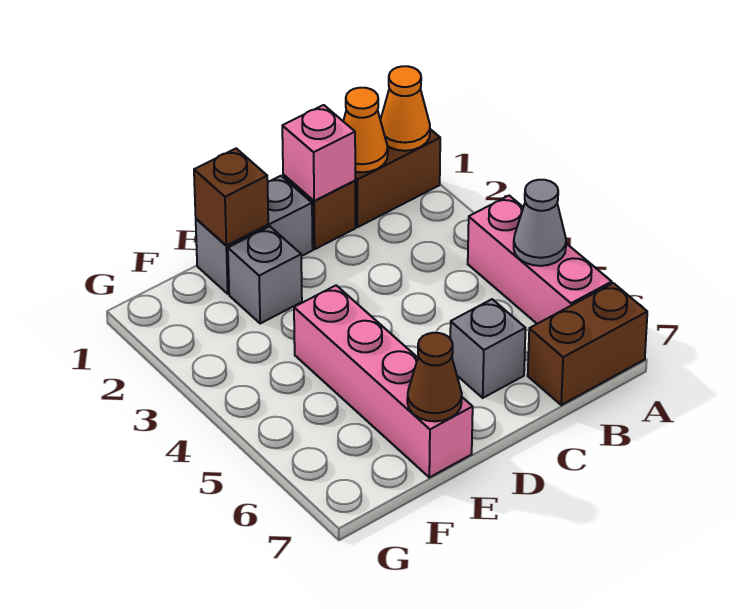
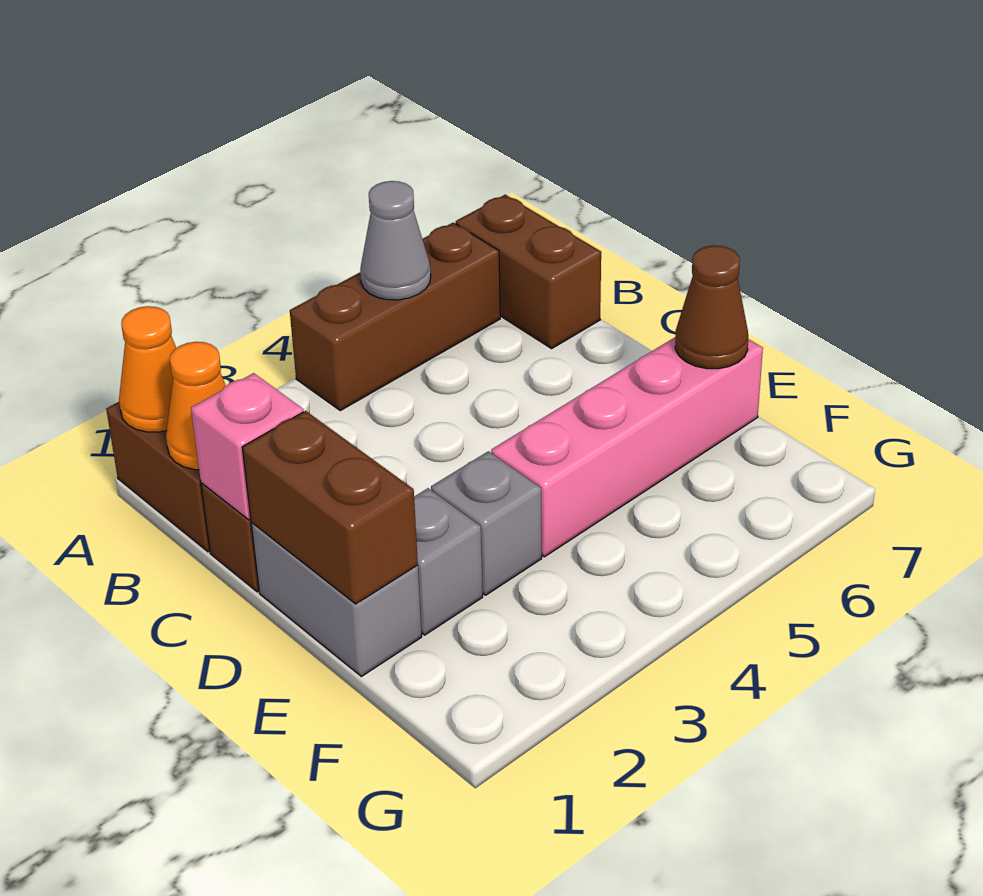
pink brick A4:A6 level 1 -> brown brick A4:A6 level 1
grey brick C6 level 1 -> grey brick E3 level 1
brown brick E1 level 2 -> brown brick D1:E1 level 2

